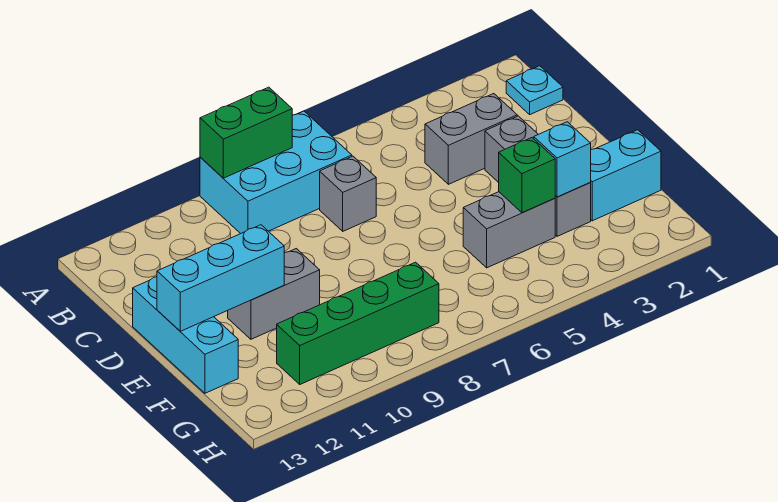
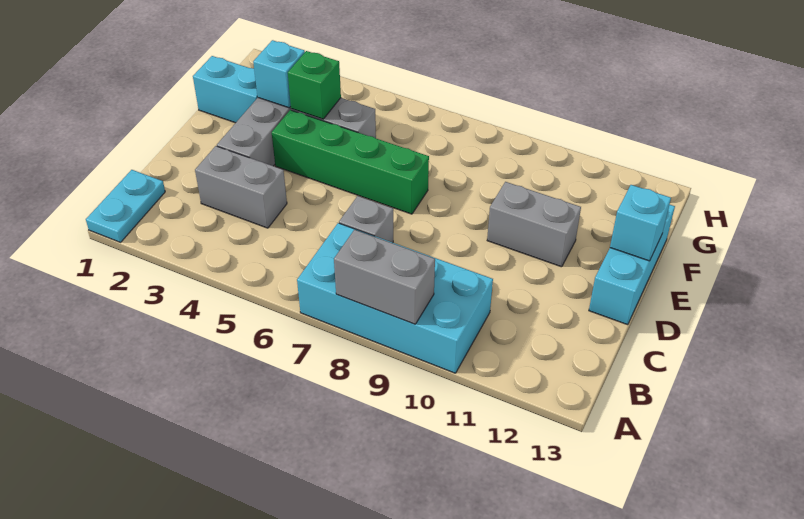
cyan brick A7:B9 level 1 -> cyan brick A7:B10 level 1
green brick A8:A9 level 2 -> grey brick A8:A9 level 2
cyan plate B1 level 1 -> cyan plate A1:B1 level 1
cyan brick E11:E13 level 2 -> cyan brick E13 level 2
green brick G8:G11 level 1 -> green brick E4:E7 level 1

